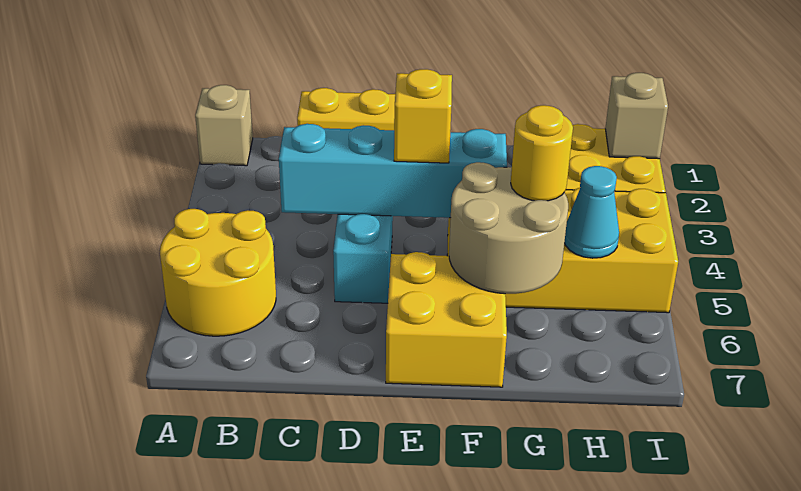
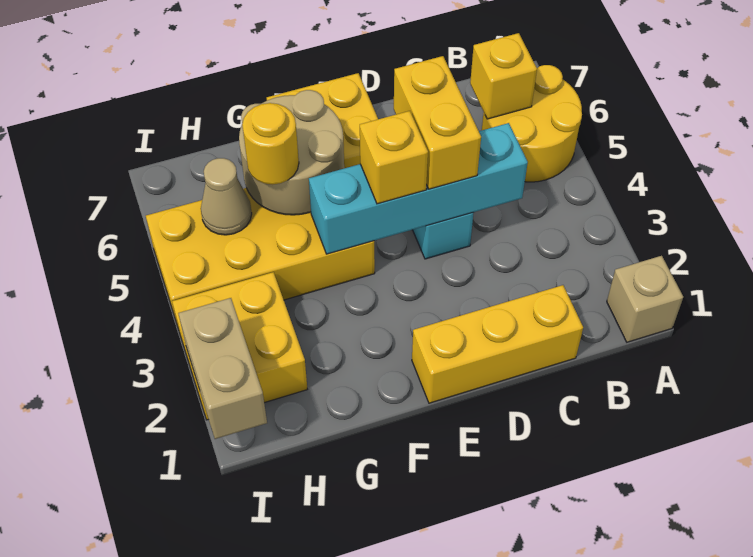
none -> yellow brick B6 level 2
none -> yellow brick D4:D5 level 3
cyan cone H5 level 2 -> tan cone H5 level 2
tan brick I2 level 2 -> tan brick I1:I2 level 2

